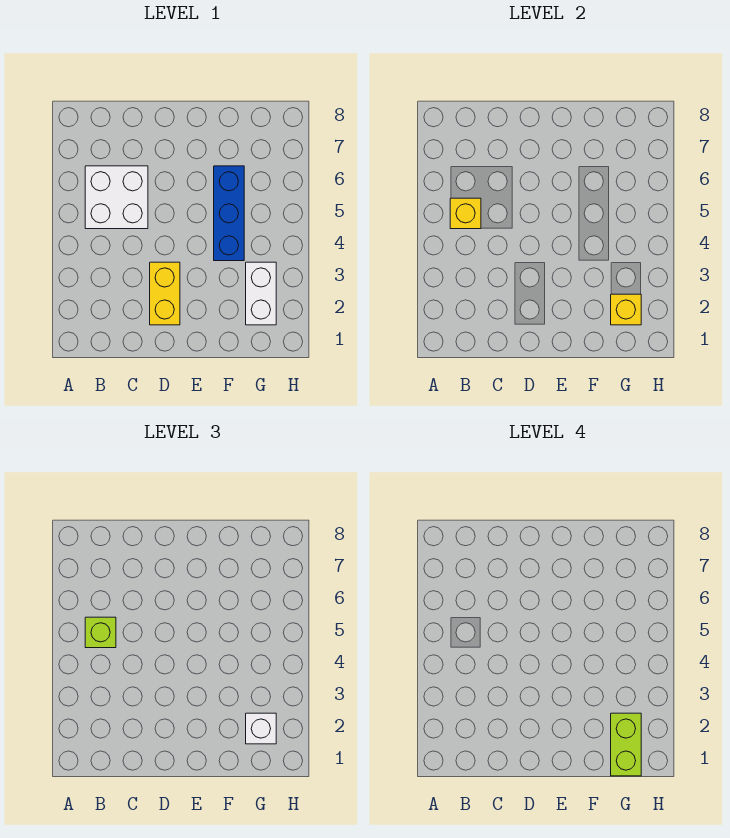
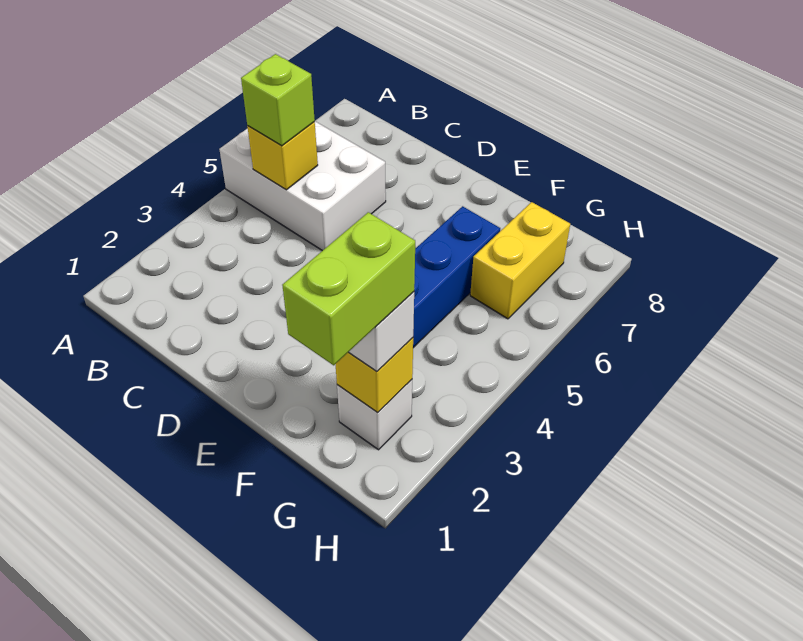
white brick B5:C6 level 1 -> white brick A5:C6 level 1
yellow brick D2:D3 level 1 -> yellow brick G6:G7 level 1
white brick G2:G3 level 1 -> white brick G2 level 1

